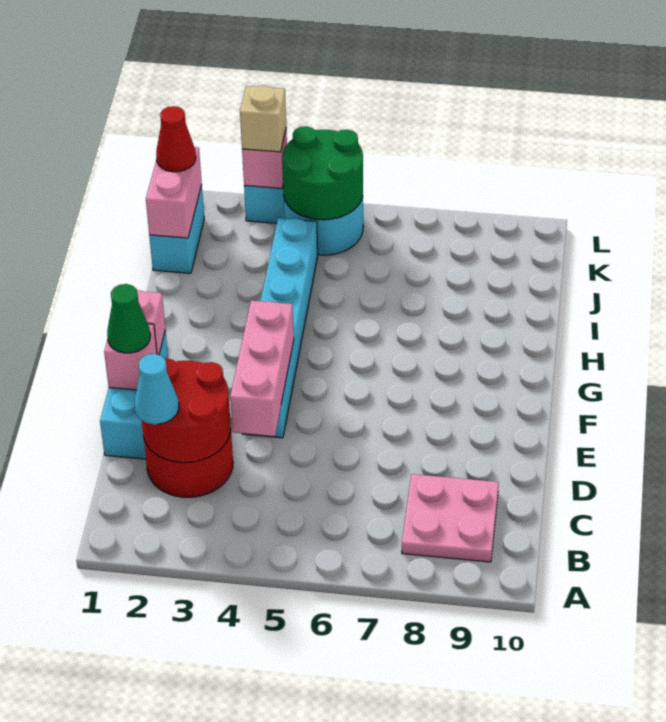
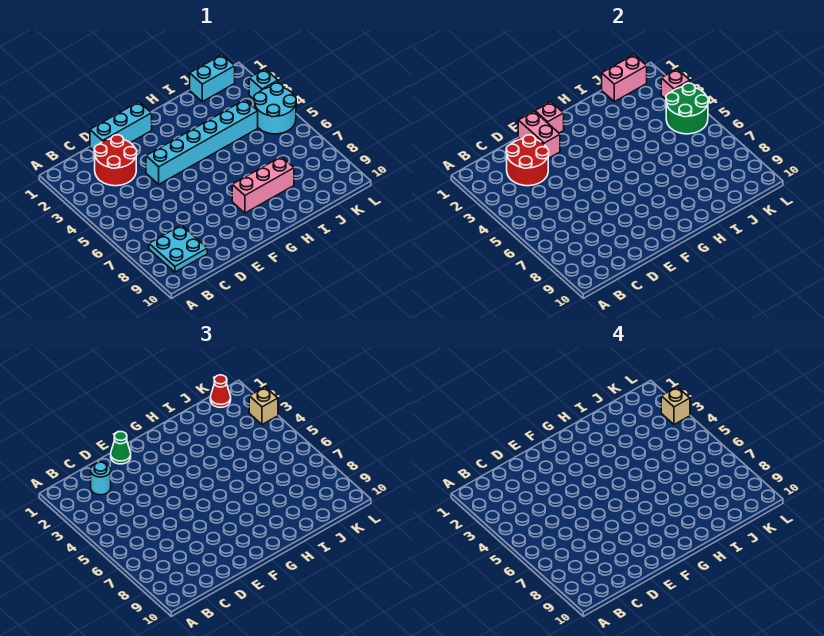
pink plate B8:C9 level 1 -> cyan plate B8:C9 level 1
cyan cone C2 level 3 -> cyan round brick C2 level 3
pink brick D4:F4 level 2 -> pink brick G8:I8 level 1
pink brick E1 level 2 -> pink brick E1:E2 level 2
none -> tan brick L3 level 4

